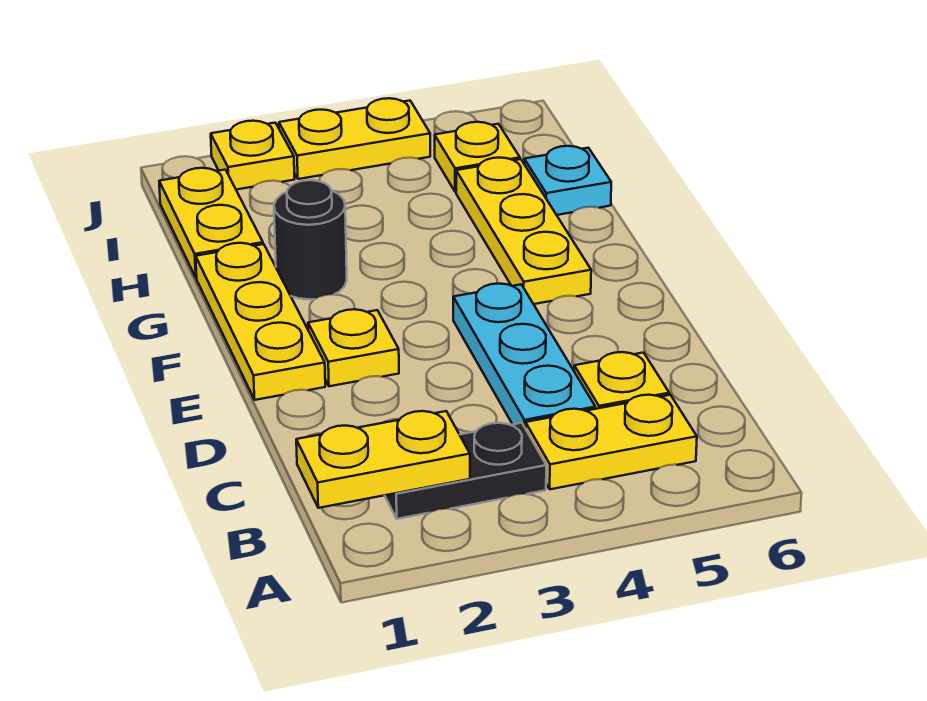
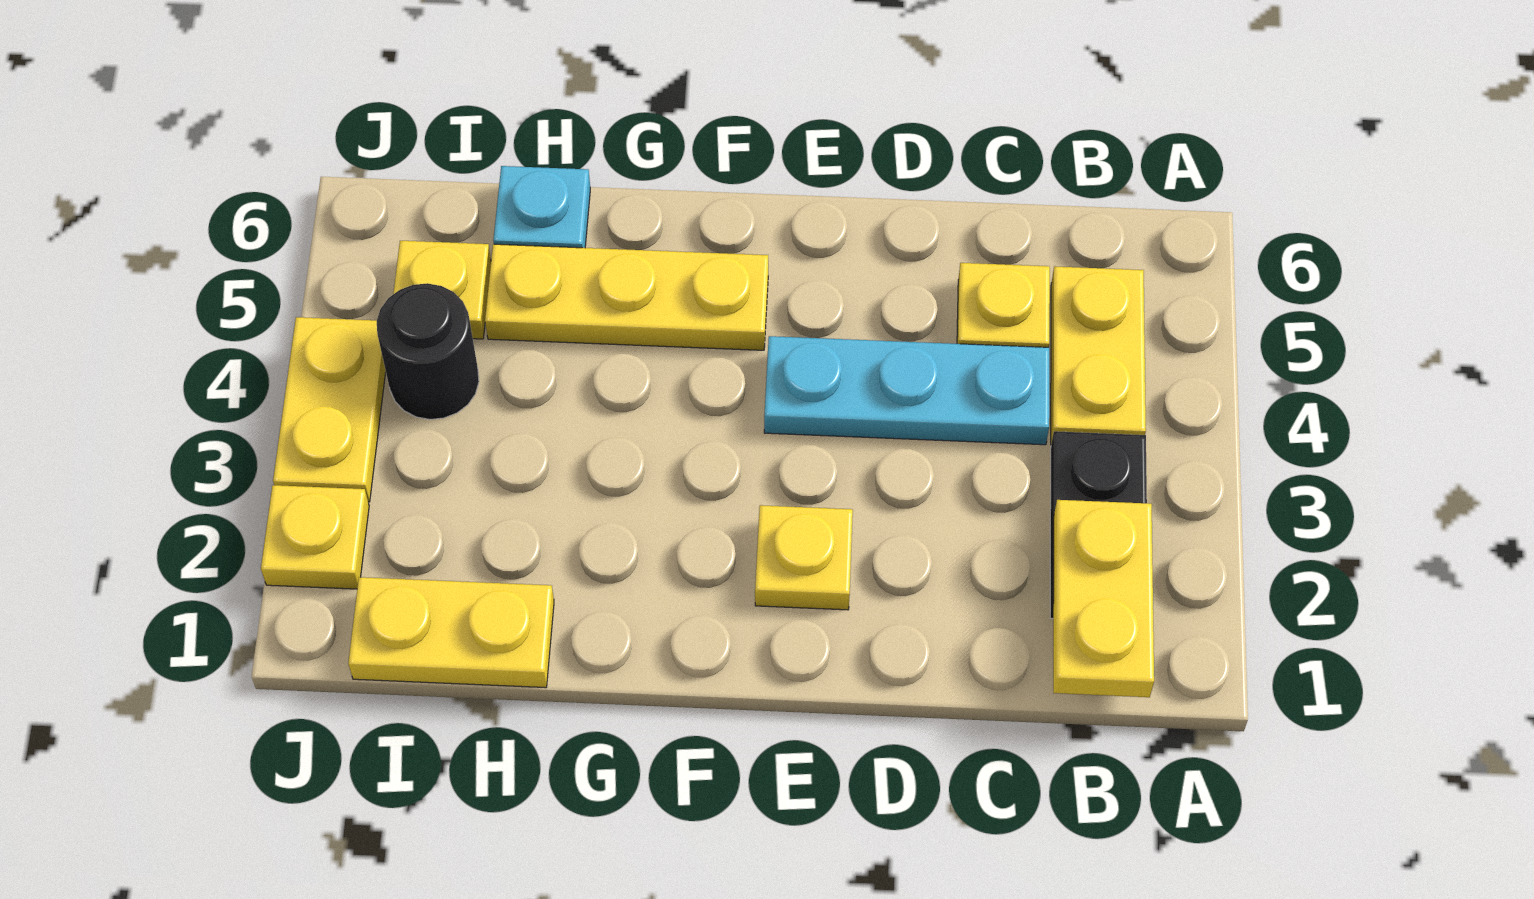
yellow plate E1:G1 level 1 -> none
black round brick G2 level 1 -> black round brick I4 level 1

